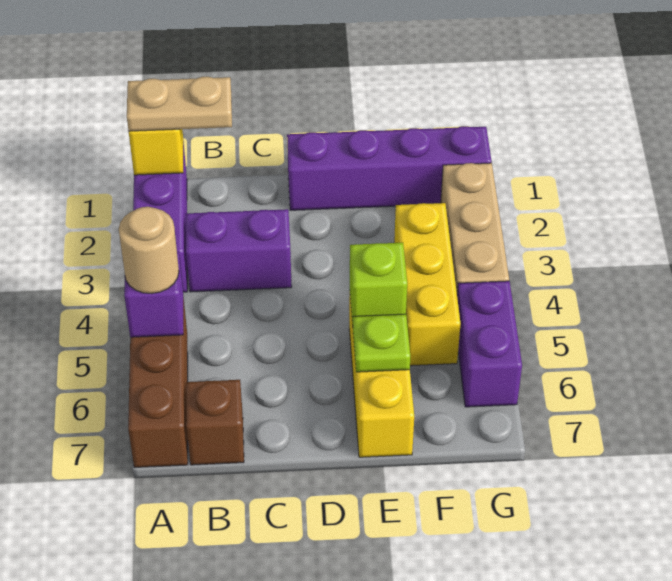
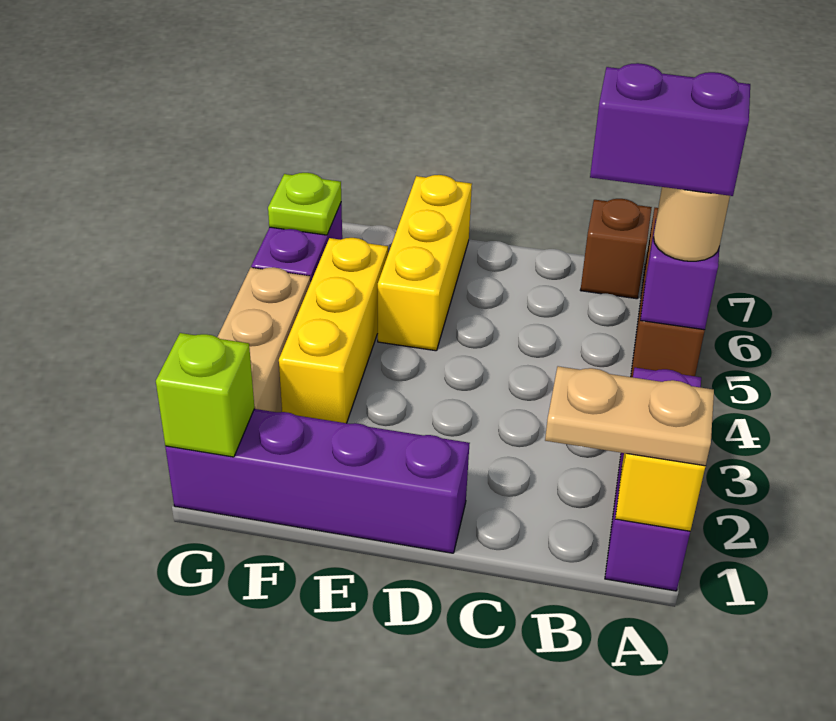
purple brick B3:C3 level 1 -> purple brick A5:B5 level 4
lime brick E5 level 2 -> lime brick G1 level 2
lime plate E6 level 2 -> lime plate G6 level 2

